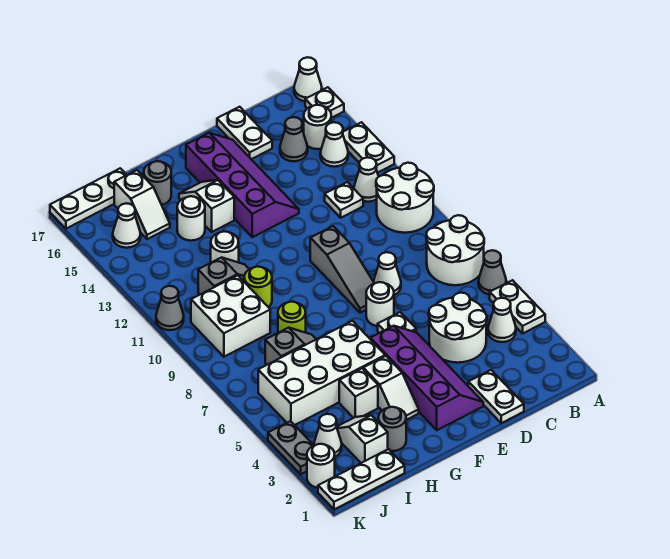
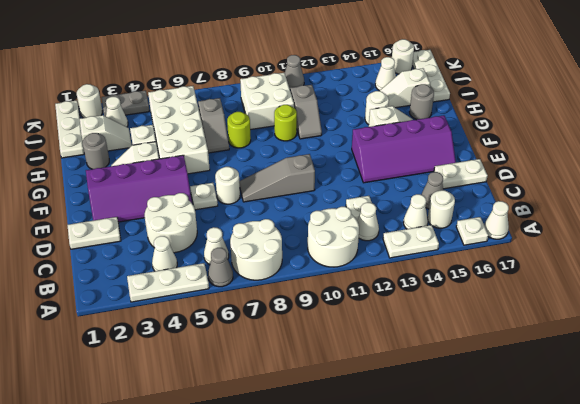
white plate A4:A5 level 1 -> white plate A3:A5 level 1
white cone D8 level 1 -> white cone B6 level 1
white round brick H12 level 1 -> white round brick K16 level 1

